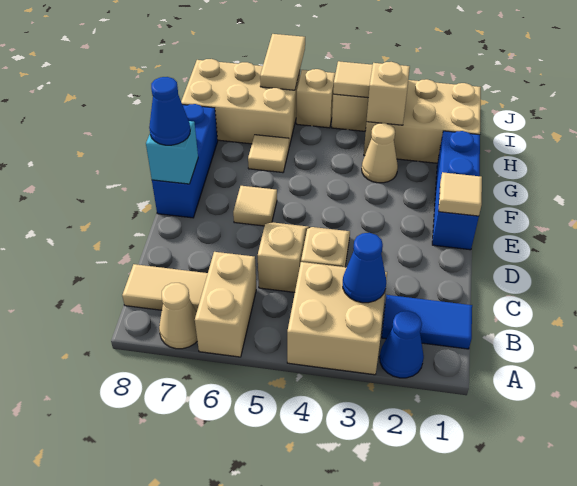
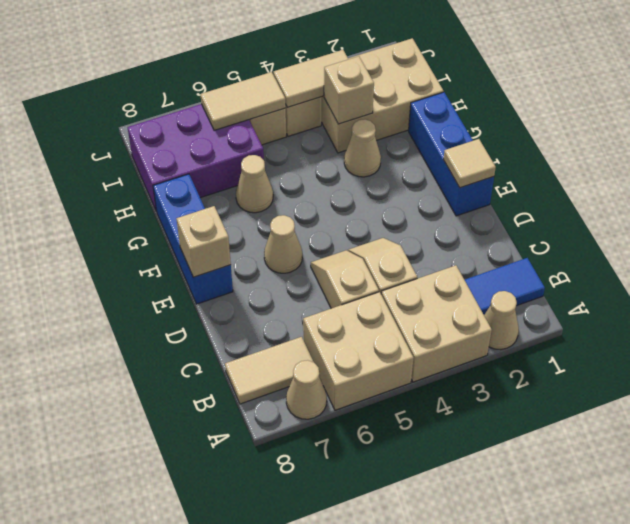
blue cone A2 level 1 -> tan cone A2 level 1
tan brick A6:B6 level 1 -> tan brick A5:B6 level 1
blue cone B3 level 2 -> none
tan tile E6 level 1 -> tan cone E6 level 1
cyan brick E8 level 2 -> tan brick E8 level 2
blue cone E8 level 3 -> none
tan tile G6 level 1 -> tan cone G6 level 1
tan brick H6:I8 level 1 -> purple brick H6:I8 level 1
tan tile I6:J6 level 2 -> tan tile I5:I6 level 2

